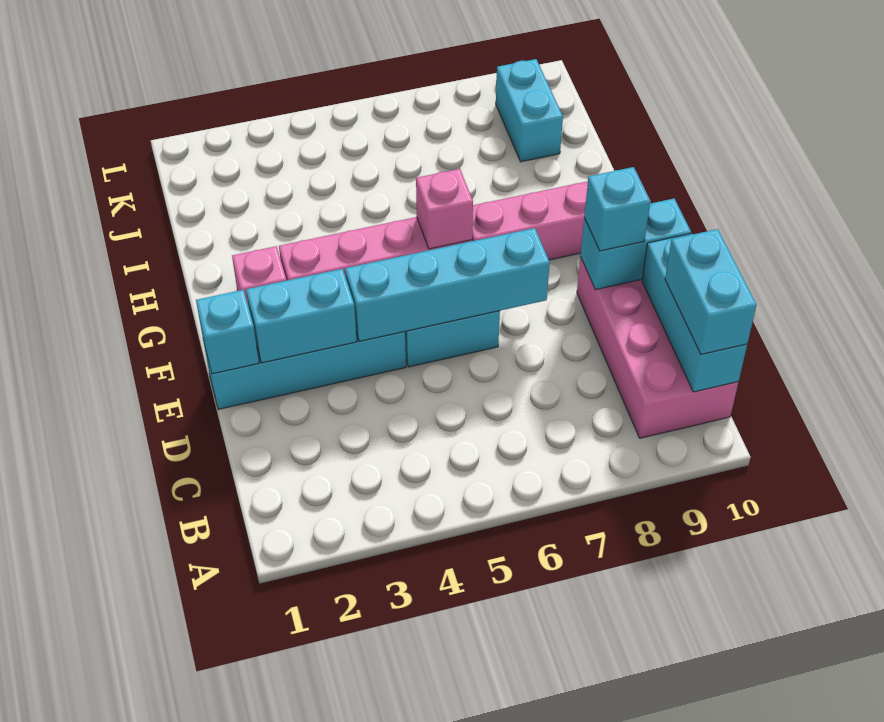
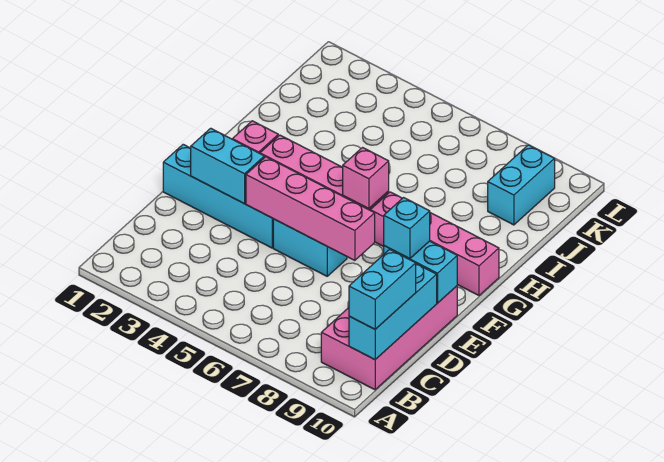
cyan brick E1 level 2 -> none
cyan brick E4:E7 level 2 -> pink brick E4:E7 level 2

